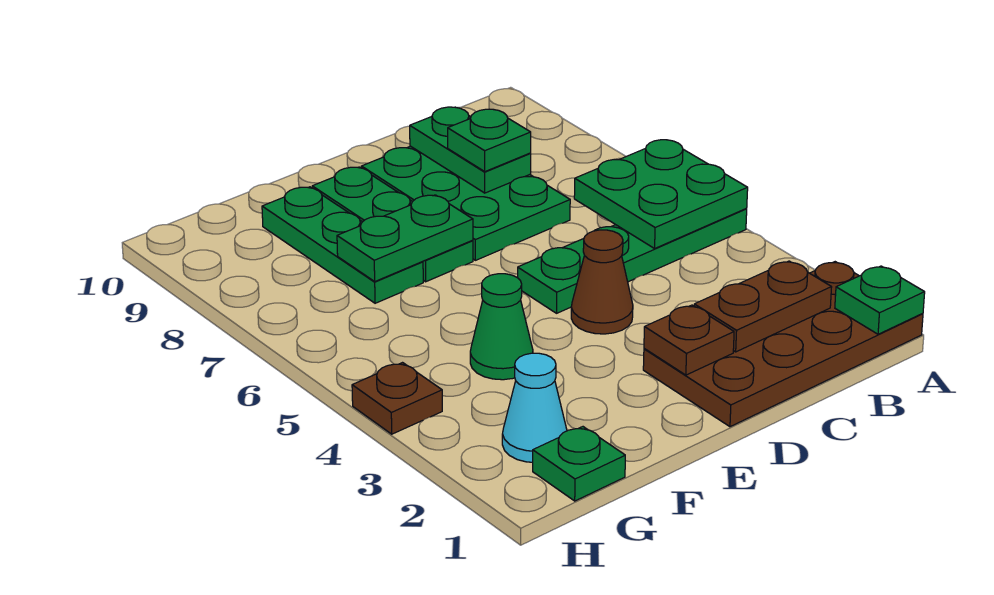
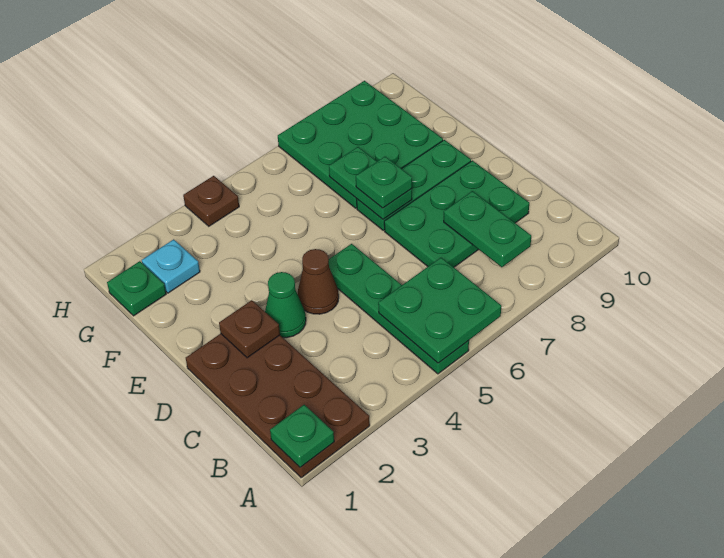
brown plate B2:C2 level 2 -> none
green plate C8:C9 level 2 -> green plate B8:C8 level 2
green plate C8 level 3 -> green plate E7 level 3
green cone F4 level 1 -> green cone D3 level 1
green plate F7:F9 level 1 -> green plate F7:H9 level 1
cyan cone G2 level 1 -> cyan plate G2 level 1

